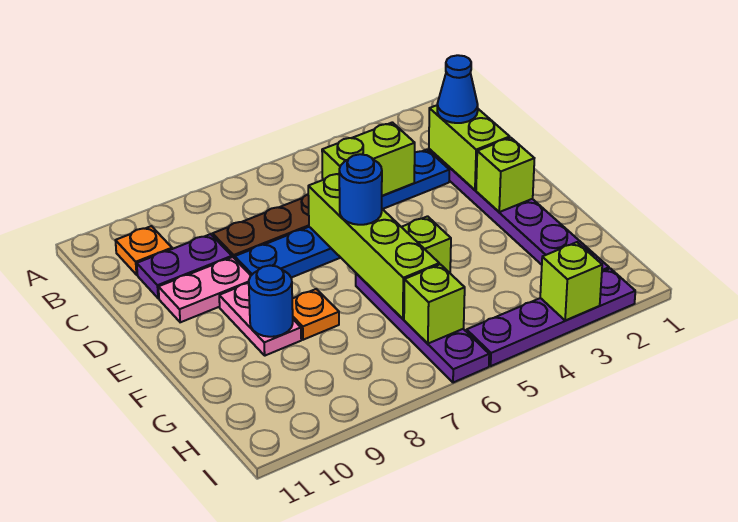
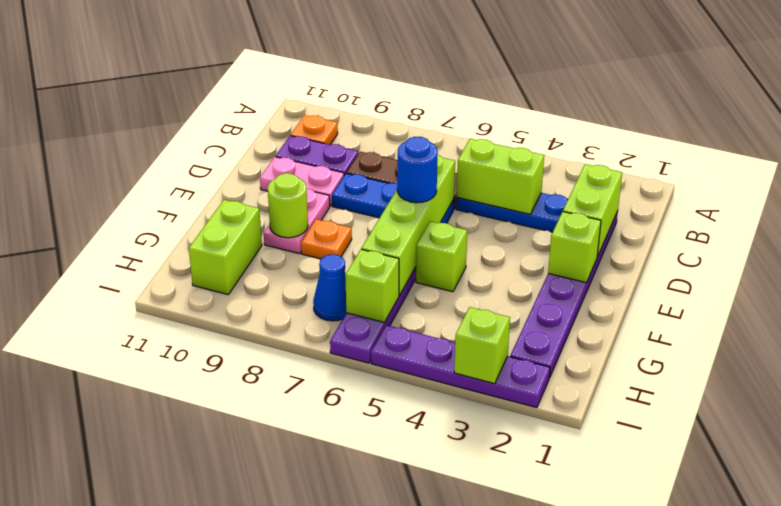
blue cone C2 level 3 -> blue cone H7 level 1
blue round brick F9 level 2 -> lime round brick F9 level 2
none -> lime brick G10:H10 level 1

